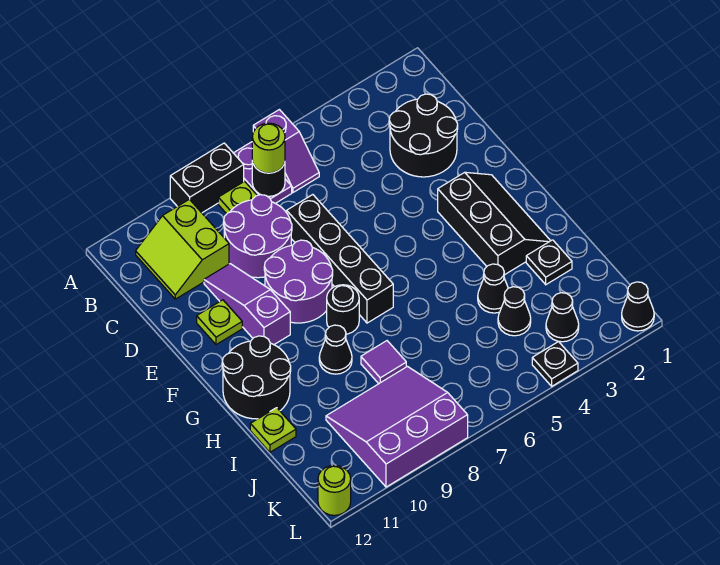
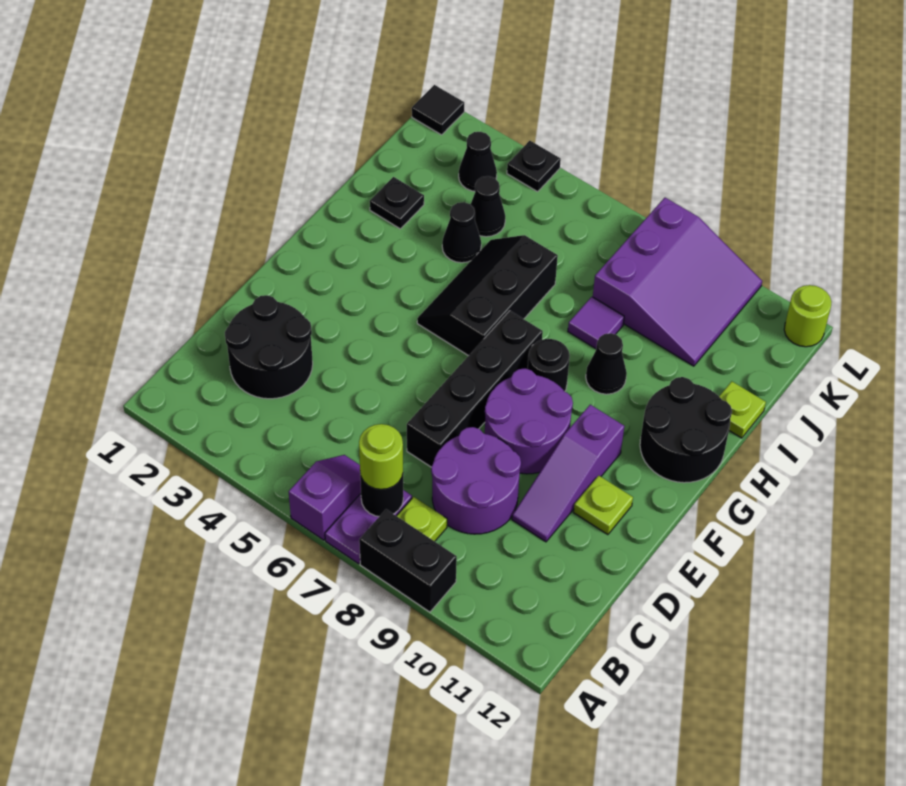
lime slope B10:C11 level 1 top 10 -> none
black slope F2:H3 level 1 top 3 -> black slope G5:I6 level 1 top 6
purple slope J8:L10 level 1 top L -> purple slope J8:L10 level 1 top 8
black cone L1 level 1 -> black tile L1 level 1

